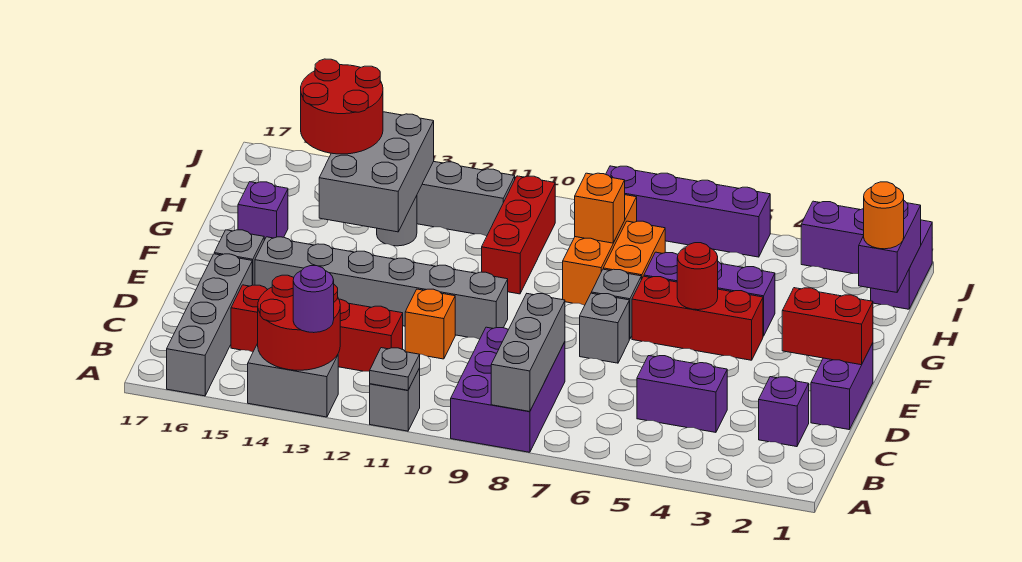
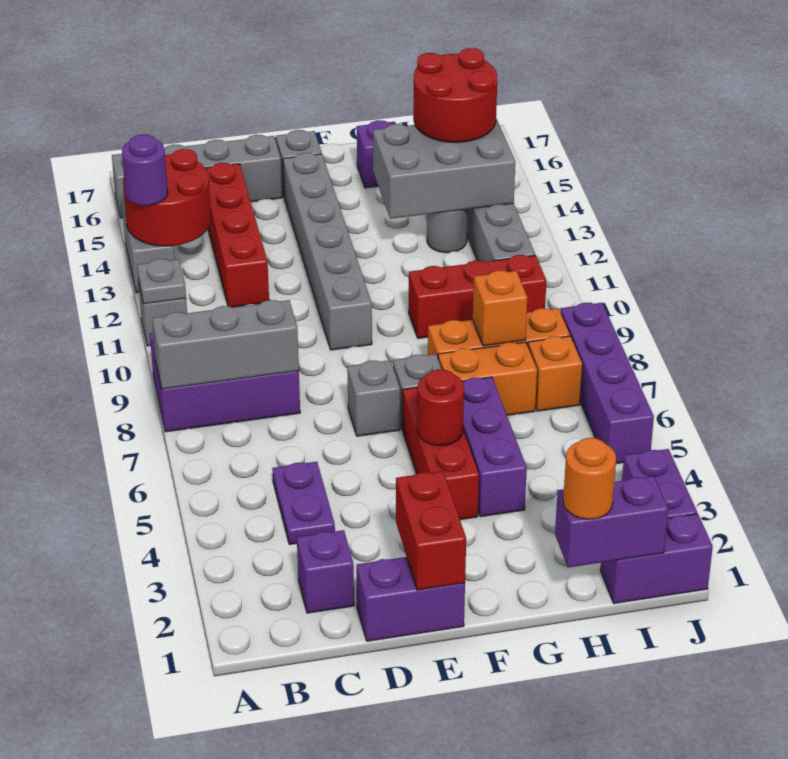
purple brick C4:C5 level 1 -> purple plate C4:C5 level 1
orange brick D11 level 1 -> orange brick I7 level 1

